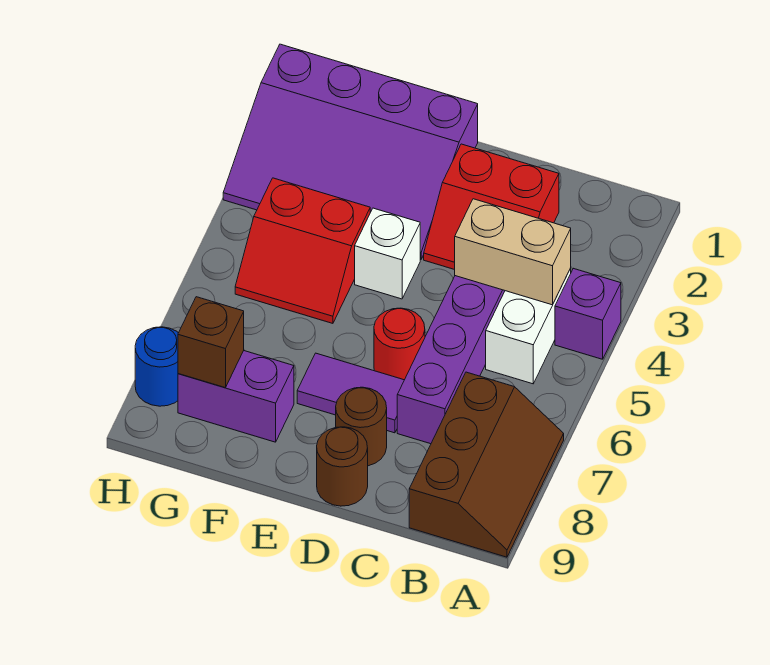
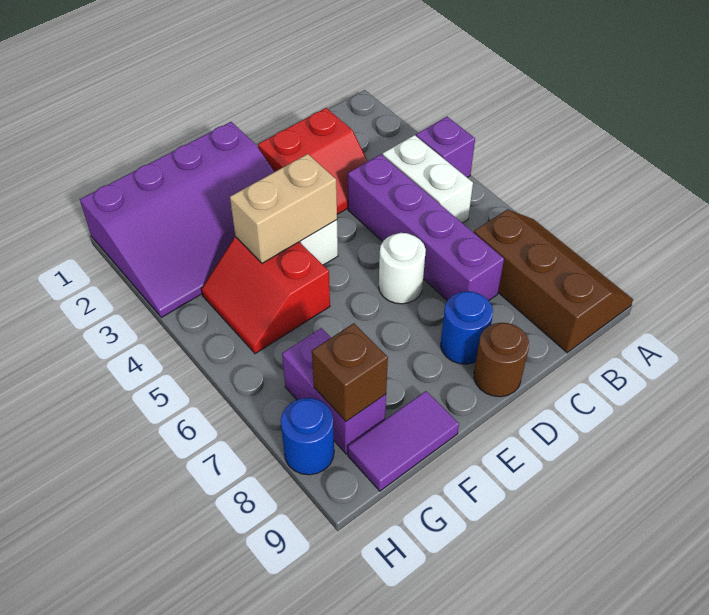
tan brick B4:C4 level 2 -> tan brick E4:F4 level 2
red round brick D6 level 1 -> white round brick D6 level 1
purple tile D7:E7 level 1 -> purple tile F9:G9 level 1
brown round brick D8 level 1 -> blue round brick D8 level 1
red slope F4:G5 level 1 top 4 -> red slope F4:G5 level 1 top F
purple brick F8:G8 level 1 -> purple brick G7:G8 level 1

